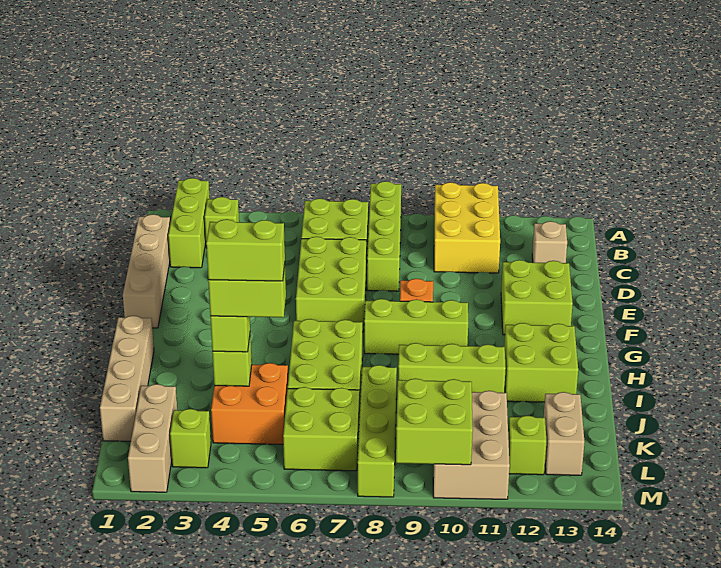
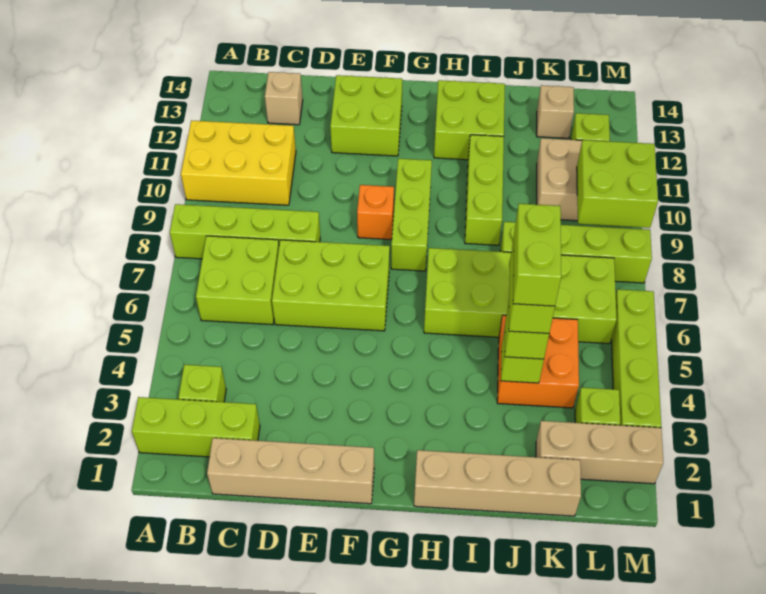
tan brick K13:L13 level 1 -> tan brick K13 level 1
none -> lime brick M3:M6 level 1

